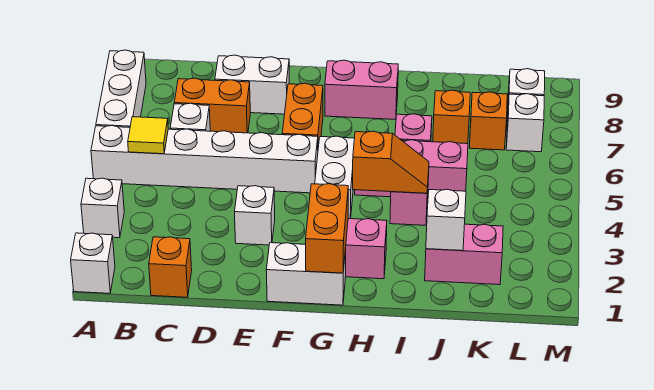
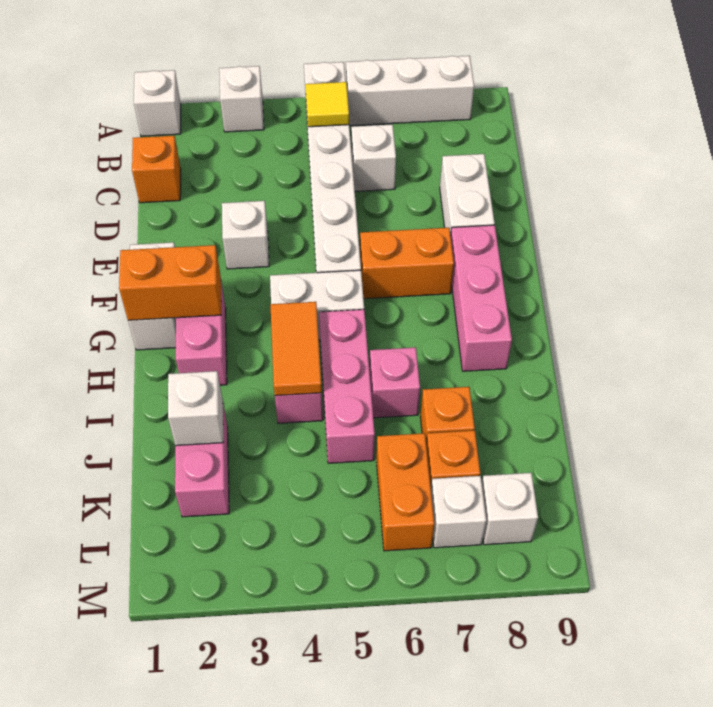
orange brick C7:D7 level 1 -> orange brick K6:L6 level 1
pink brick G8:H8 level 1 -> pink brick F8:H8 level 1
orange slope H4:I4 level 2 top H -> orange tile H4:I4 level 2

